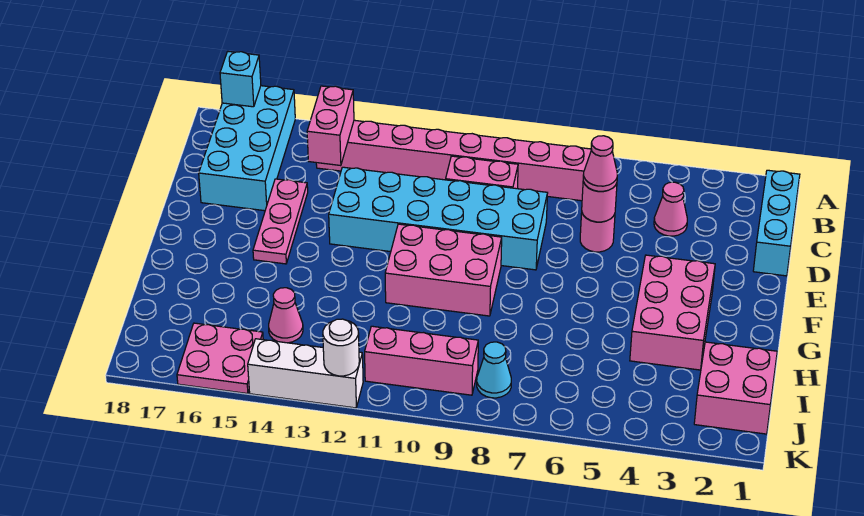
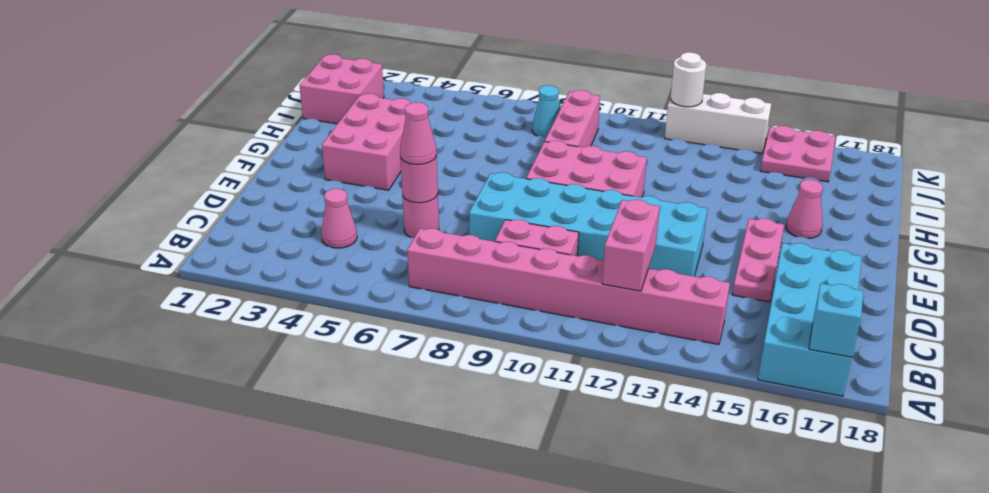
cyan brick B1:D1 level 1 -> none
pink brick B14:C14 level 2 -> pink brick B12:C12 level 2
pink cone I14 level 1 -> pink cone G16 level 1
pink brick J9:J11 level 1 -> pink brick H9:J9 level 1

